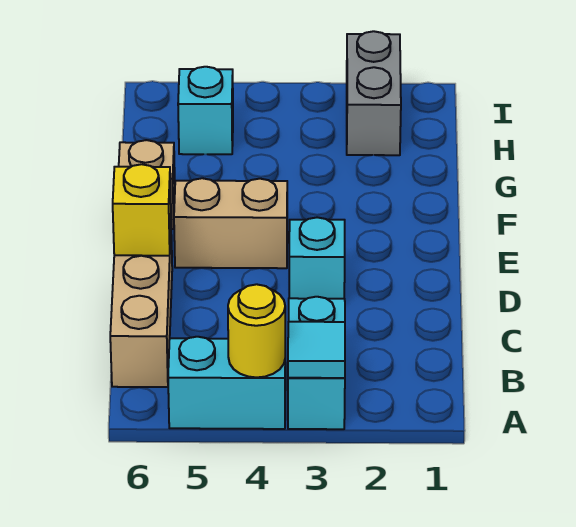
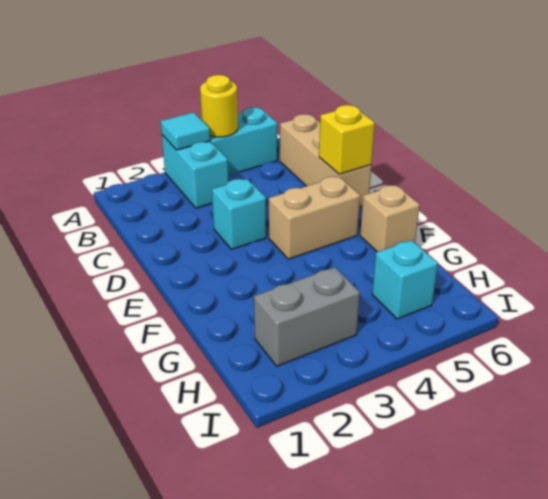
grey brick H2:I2 level 1 -> grey brick H2:H3 level 1

